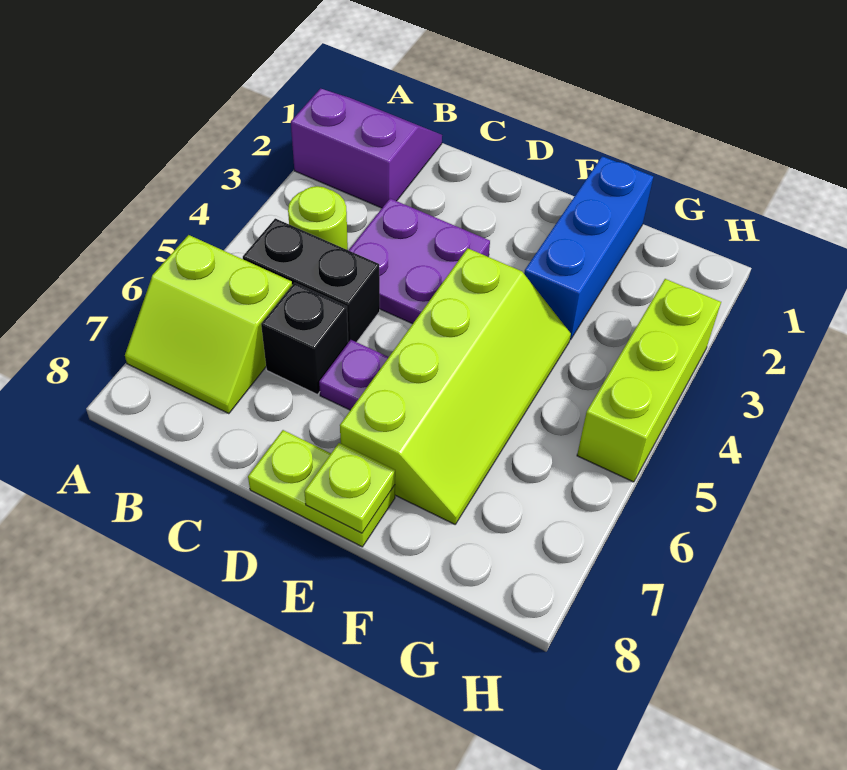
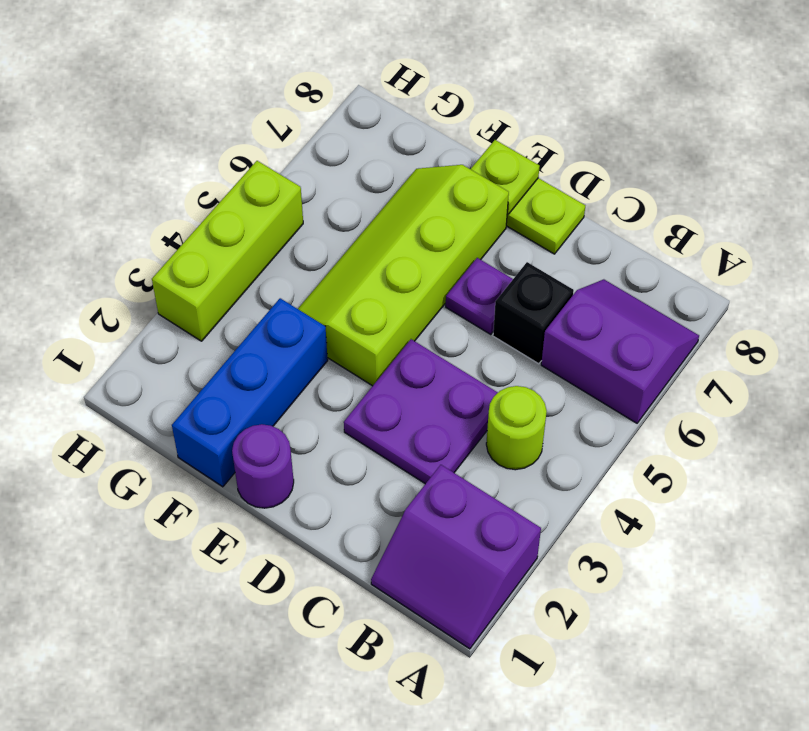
lime slope A6:B7 level 1 top 6 -> purple slope A6:B7 level 1 top 6
black brick B5:C5 level 1 -> none
none -> purple round brick E1 level 1

